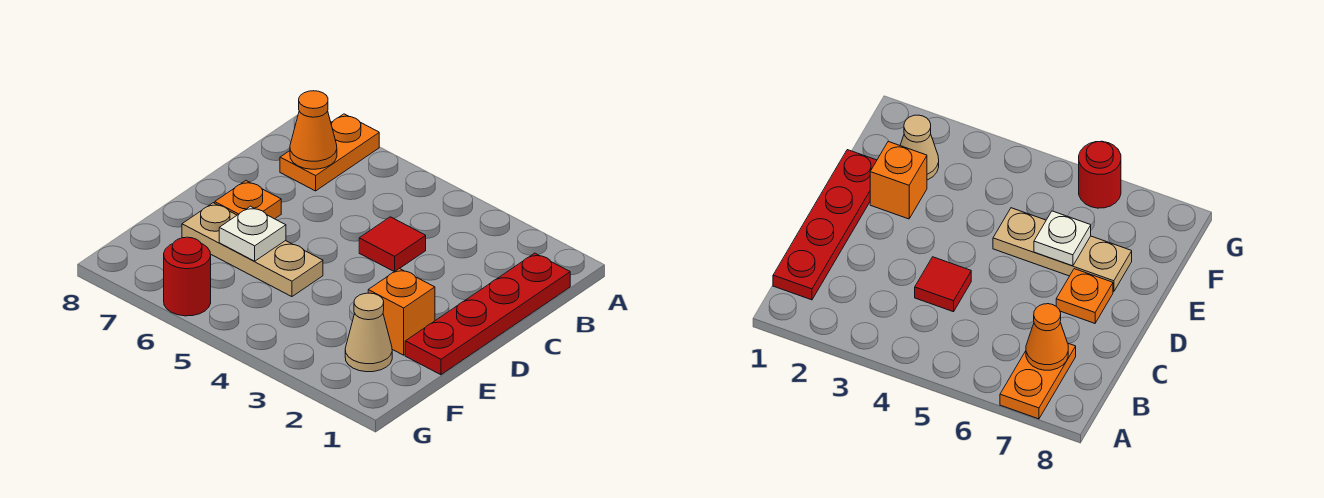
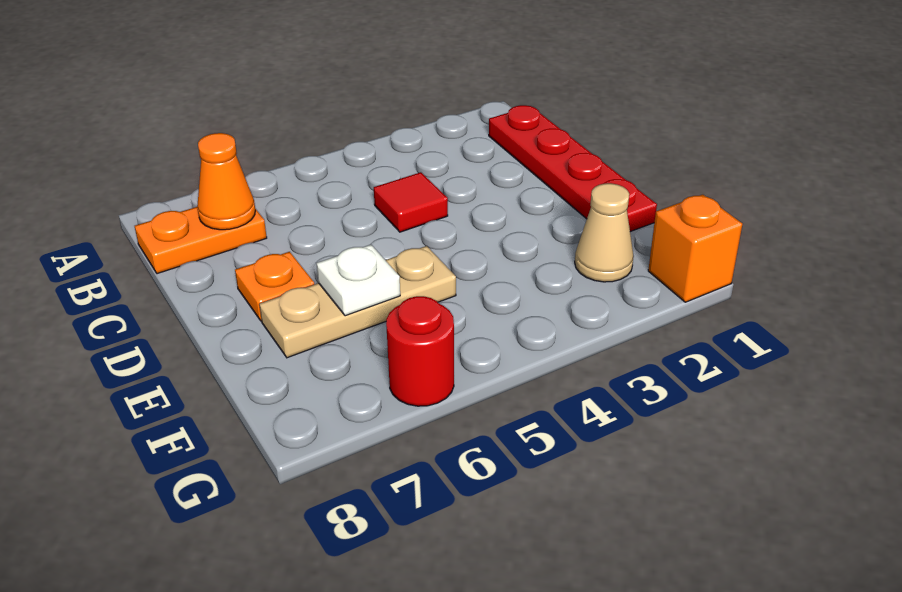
orange plate A7:B7 level 1 -> orange plate B7:B8 level 1
orange brick E2 level 1 -> orange brick G1 level 1

